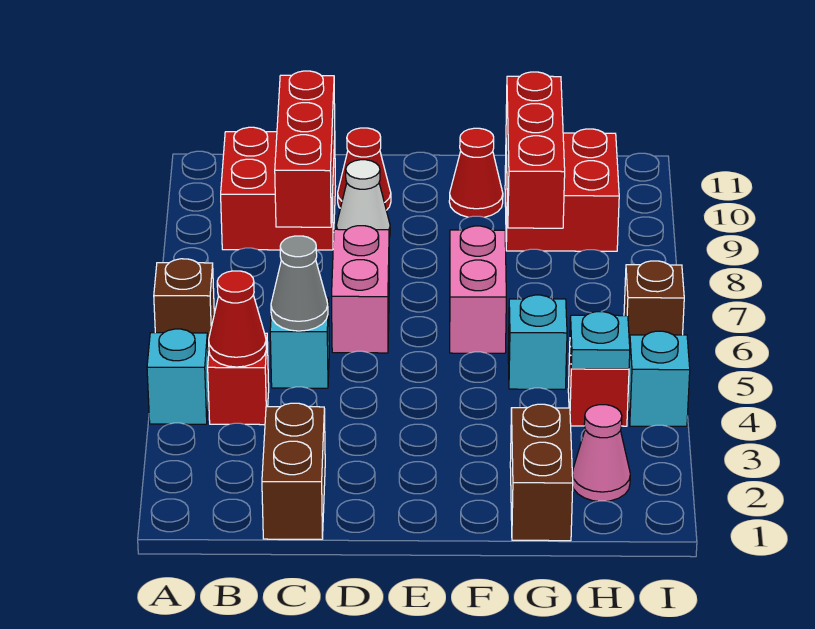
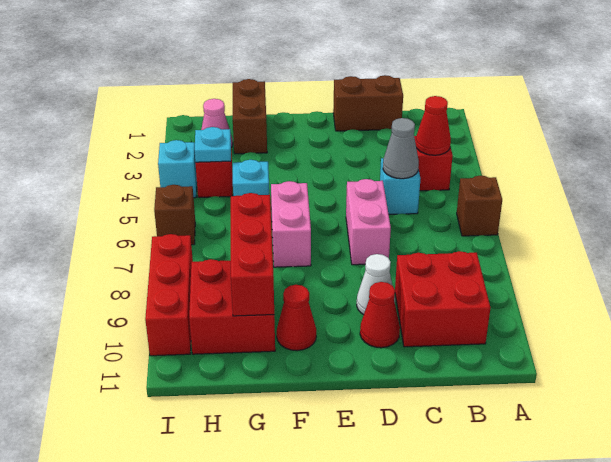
cyan brick A4 level 1 -> none
brown brick C1:C2 level 1 -> brown brick C1:D1 level 1
red brick C8:C10 level 2 -> red brick I8:I10 level 1

